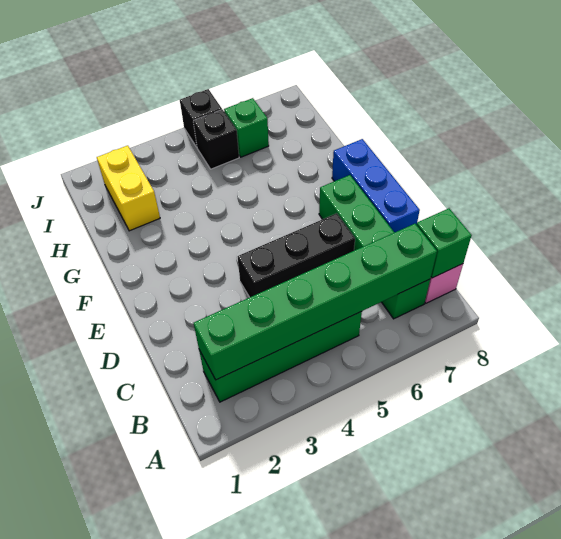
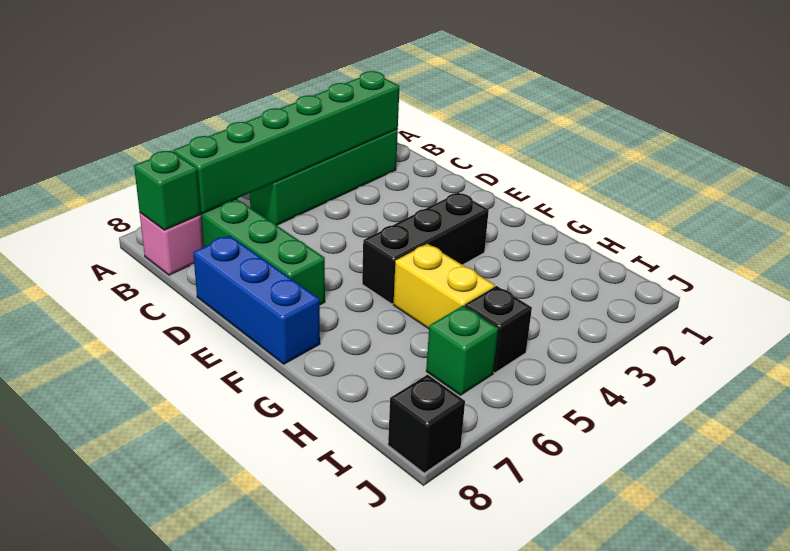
black brick D4:D6 level 1 -> black brick F3:F5 level 1
yellow brick H2:I2 level 1 -> yellow brick G5:H5 level 1
black brick J5 level 1 -> black brick J8 level 1

